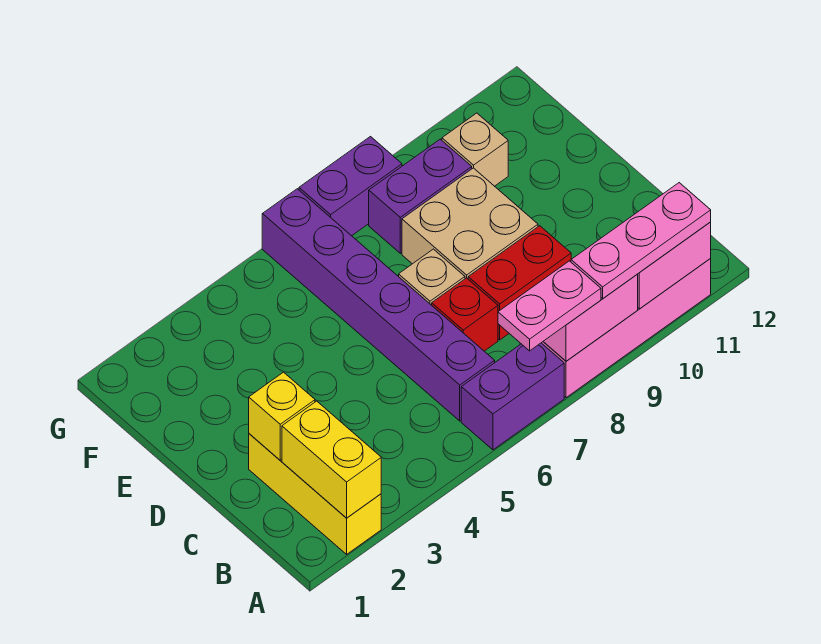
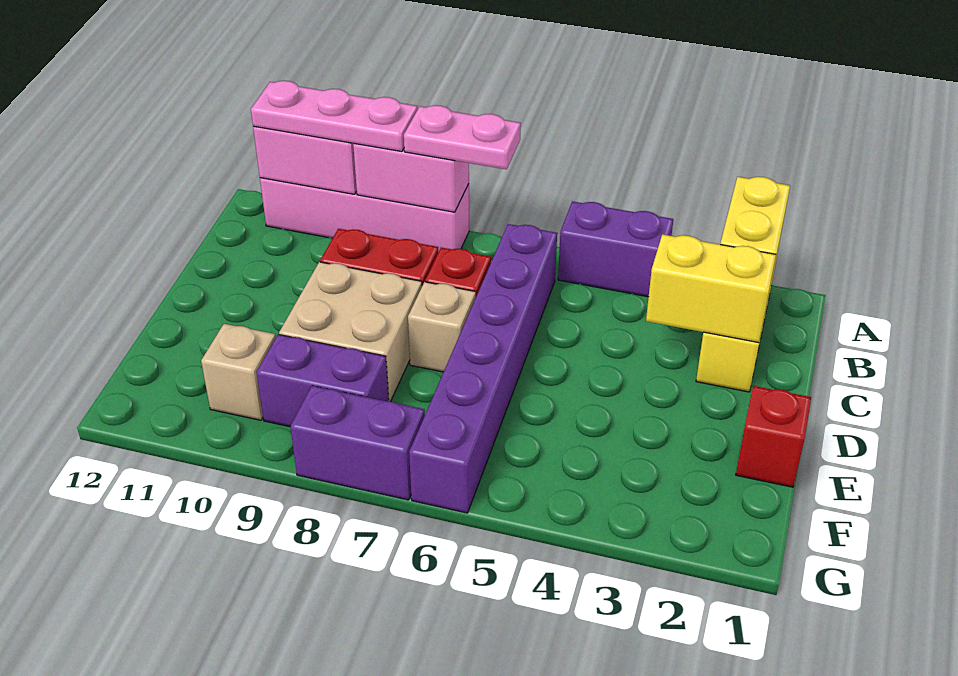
purple brick A6:A7 level 1 -> purple brick A4:A5 level 1
yellow brick C2 level 2 -> yellow brick C2:C3 level 2
none -> red brick E1 level 1

